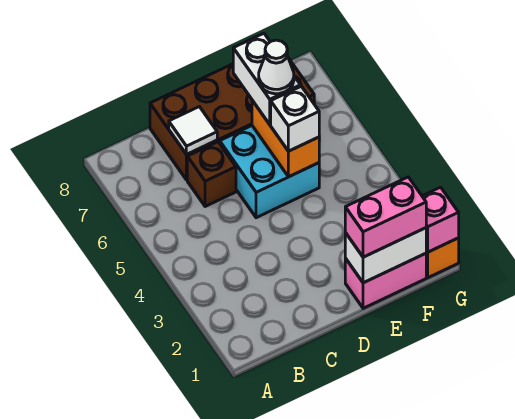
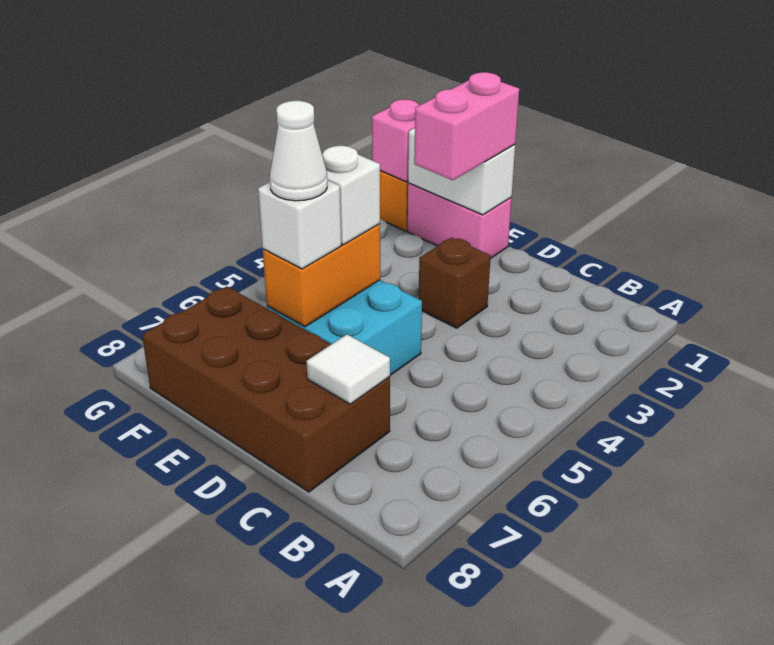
brown brick C6 level 1 -> brown brick D3 level 1
pink brick E1:F1 level 3 -> pink brick E1:E2 level 3
white brick E6:E7 level 3 -> white brick E6 level 3

